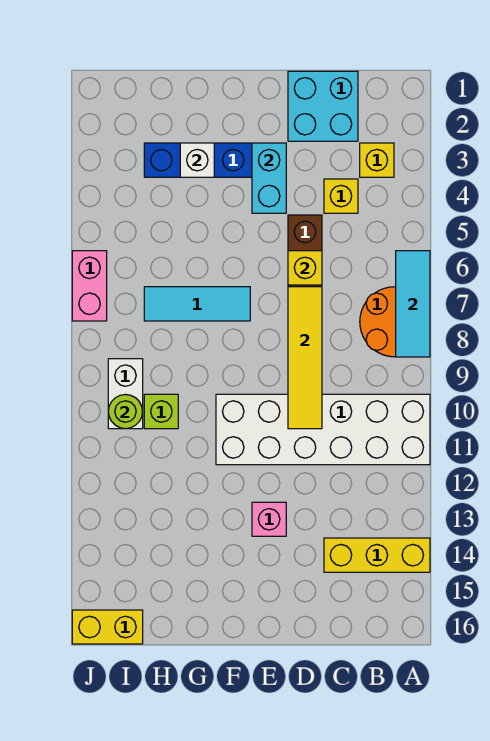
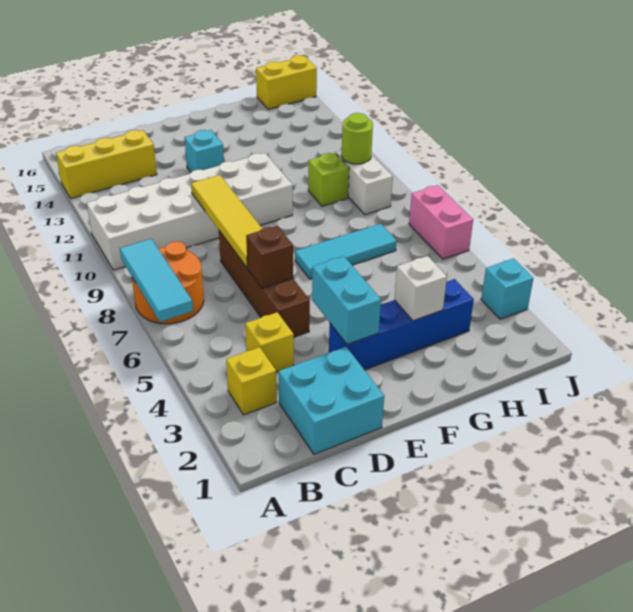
yellow brick D6 level 2 -> brown brick D6 level 2
pink brick E13 level 1 -> cyan brick E13 level 1
none -> cyan brick J3 level 1

